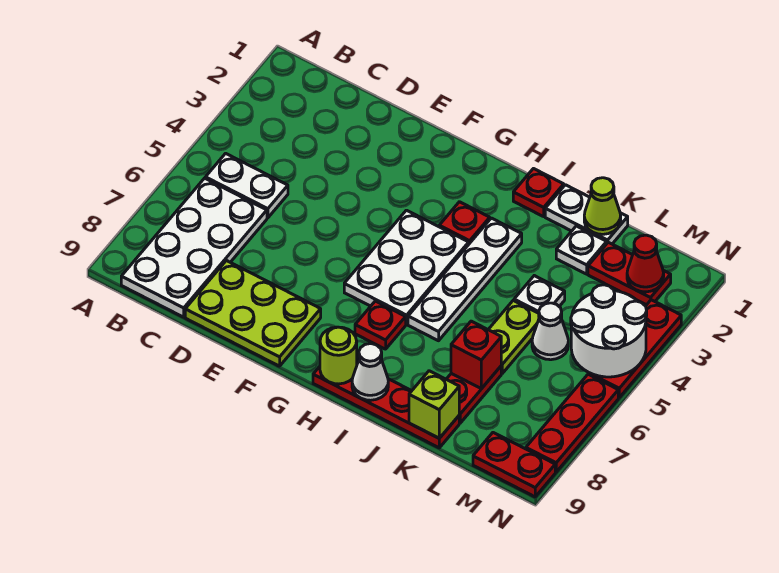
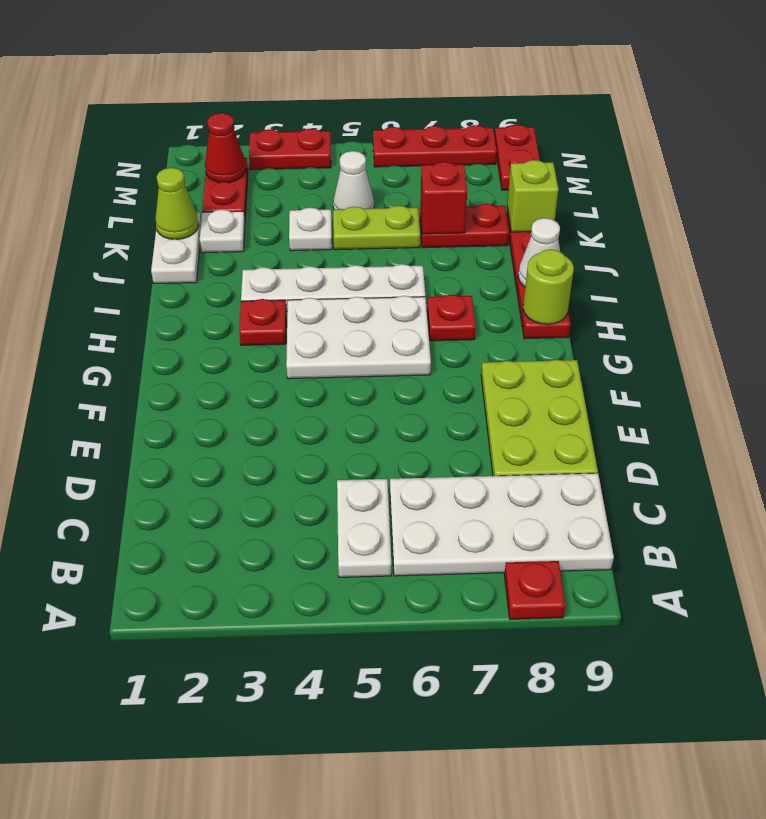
red plate I1 level 1 -> red plate A8 level 1
white round brick M4:N5 level 2 -> none
red plate N3:N5 level 1 -> red plate N3:N4 level 1

